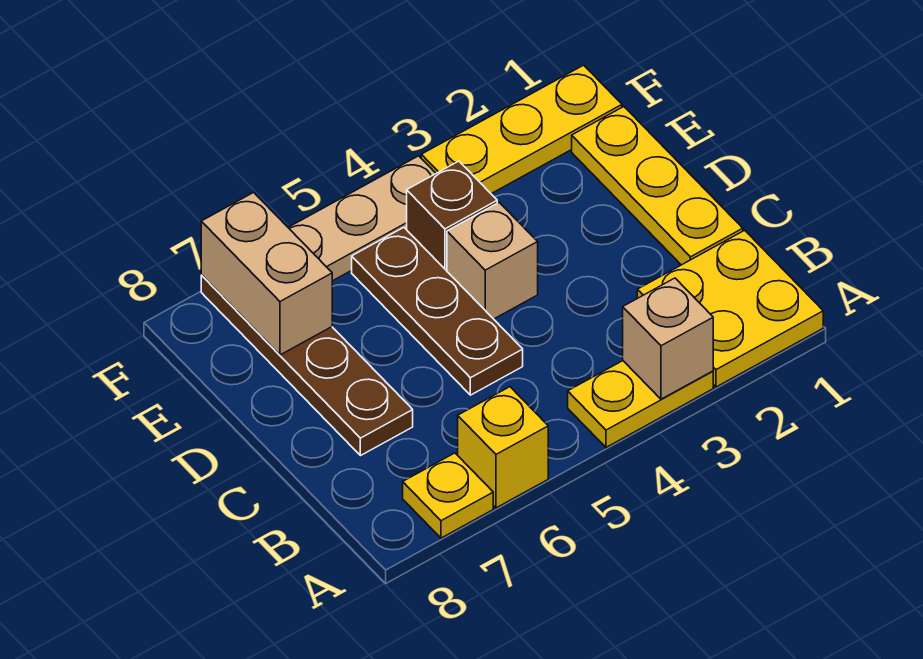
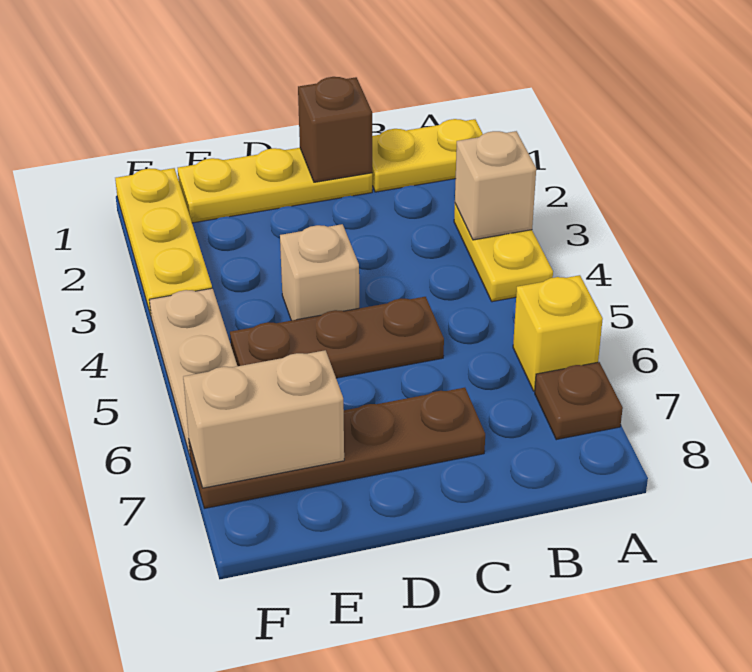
yellow plate A1:B2 level 1 -> yellow plate A1:B1 level 1
yellow plate A7 level 1 -> brown plate A7 level 1
brown brick E4 level 1 -> brown brick C1 level 2

